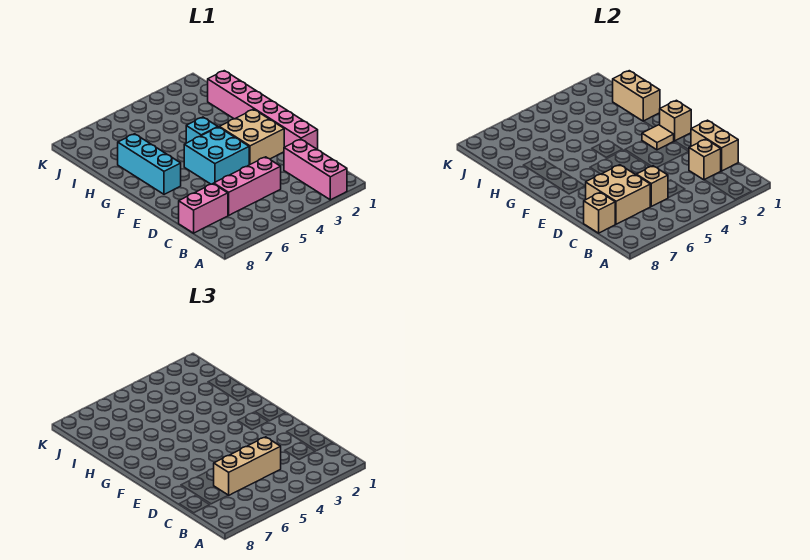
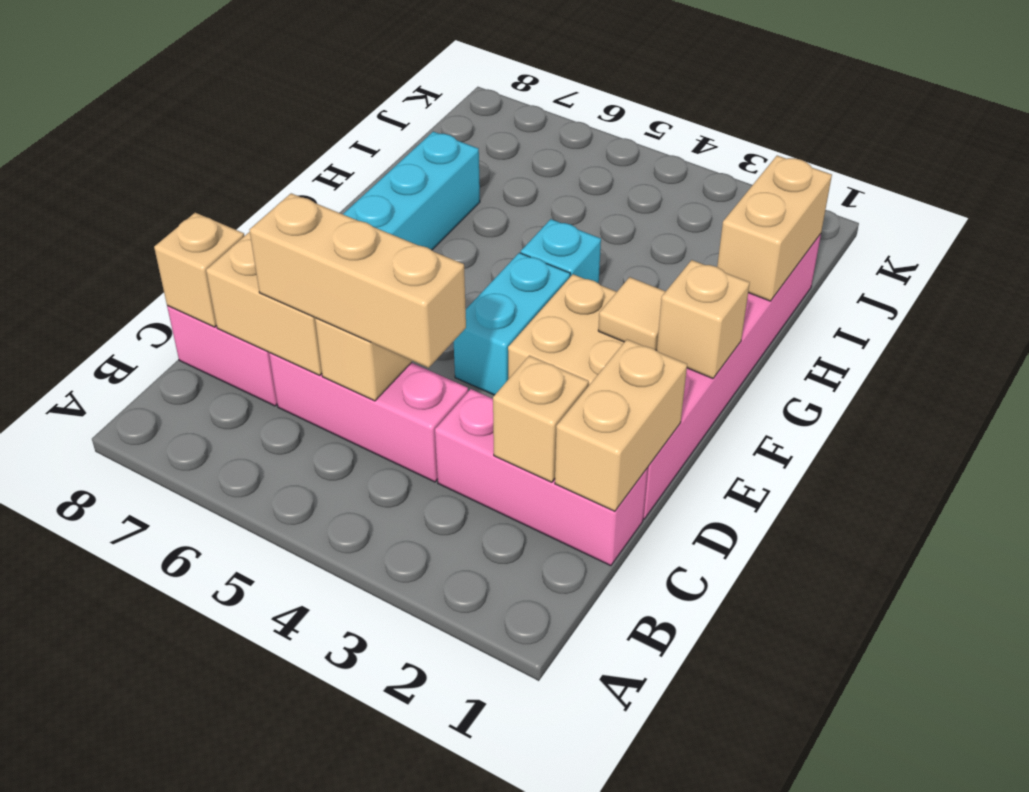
pink brick A2:C2 level 1 -> pink brick C1:C3 level 1
cyan brick E4:F5 level 1 -> cyan brick E4:F4 level 1

